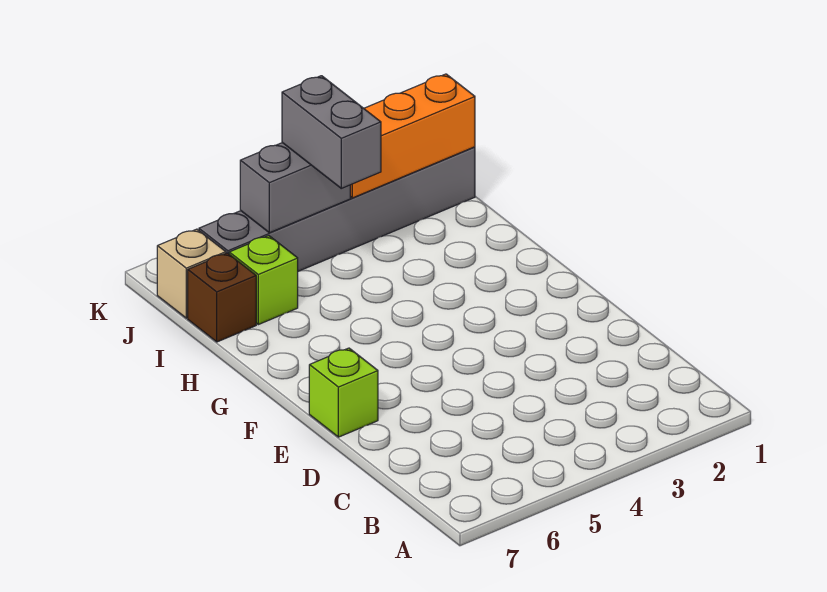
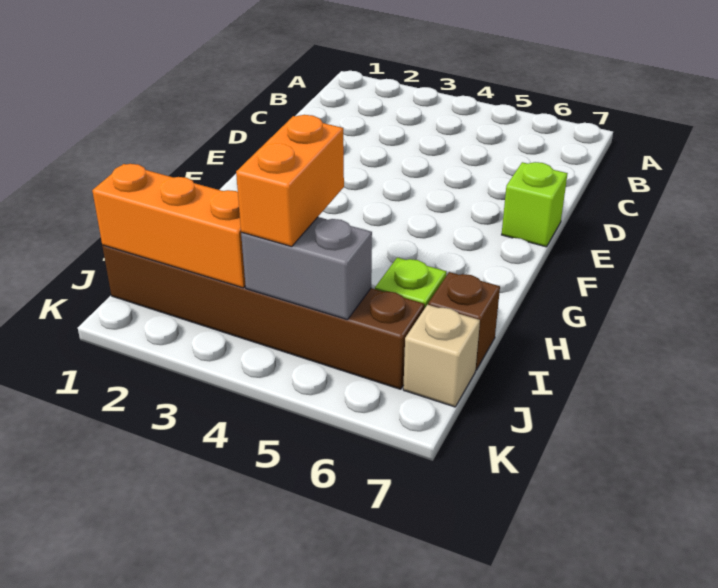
grey brick I4:J4 level 3 -> orange brick I4:J4 level 3
grey brick J1:J6 level 1 -> brown brick J1:J6 level 1

